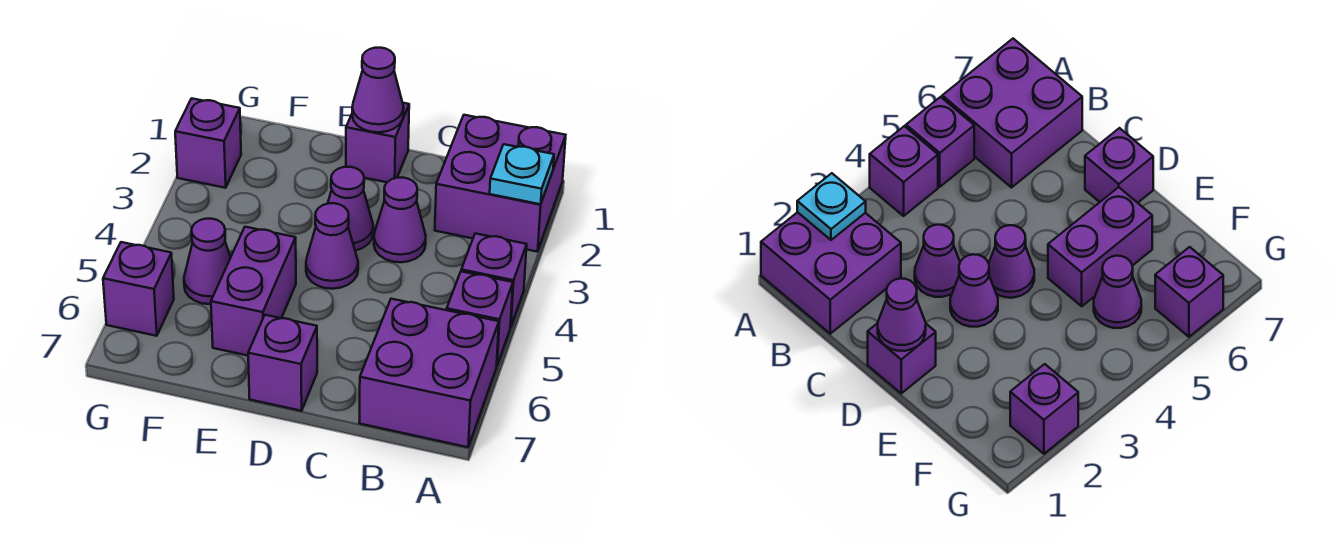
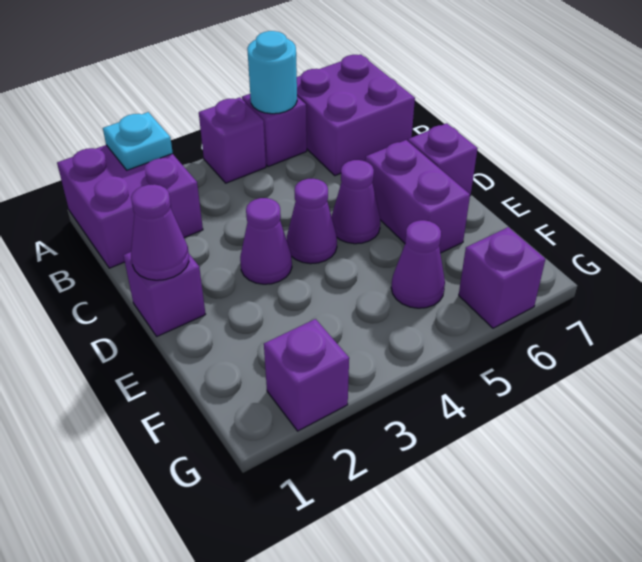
none -> cyan round brick A5 level 2
purple cone C3 level 1 -> purple cone D5 level 1
purple brick E5:E6 level 1 -> purple brick D6:E6 level 1

